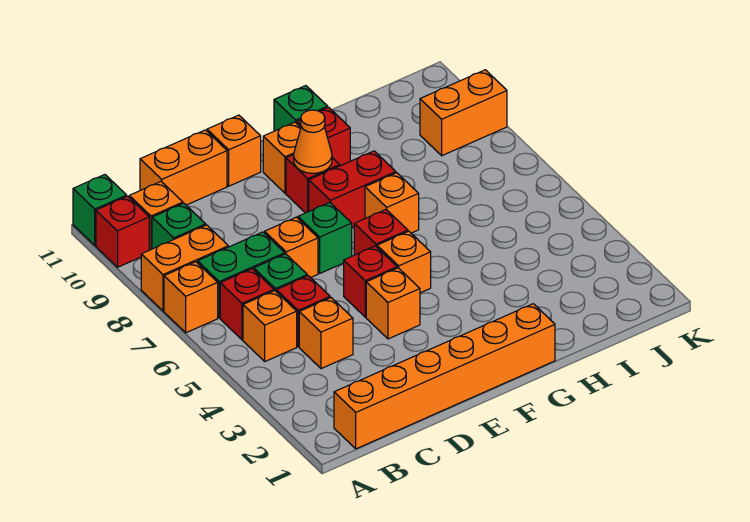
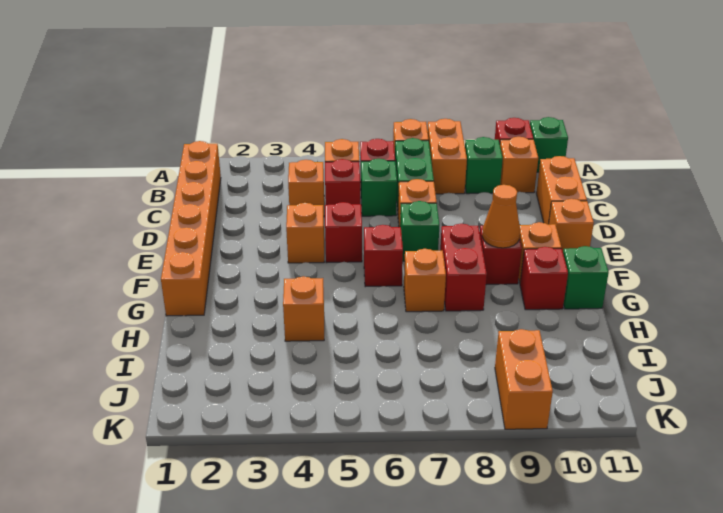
orange brick F5 level 1 -> orange brick H4 level 1

